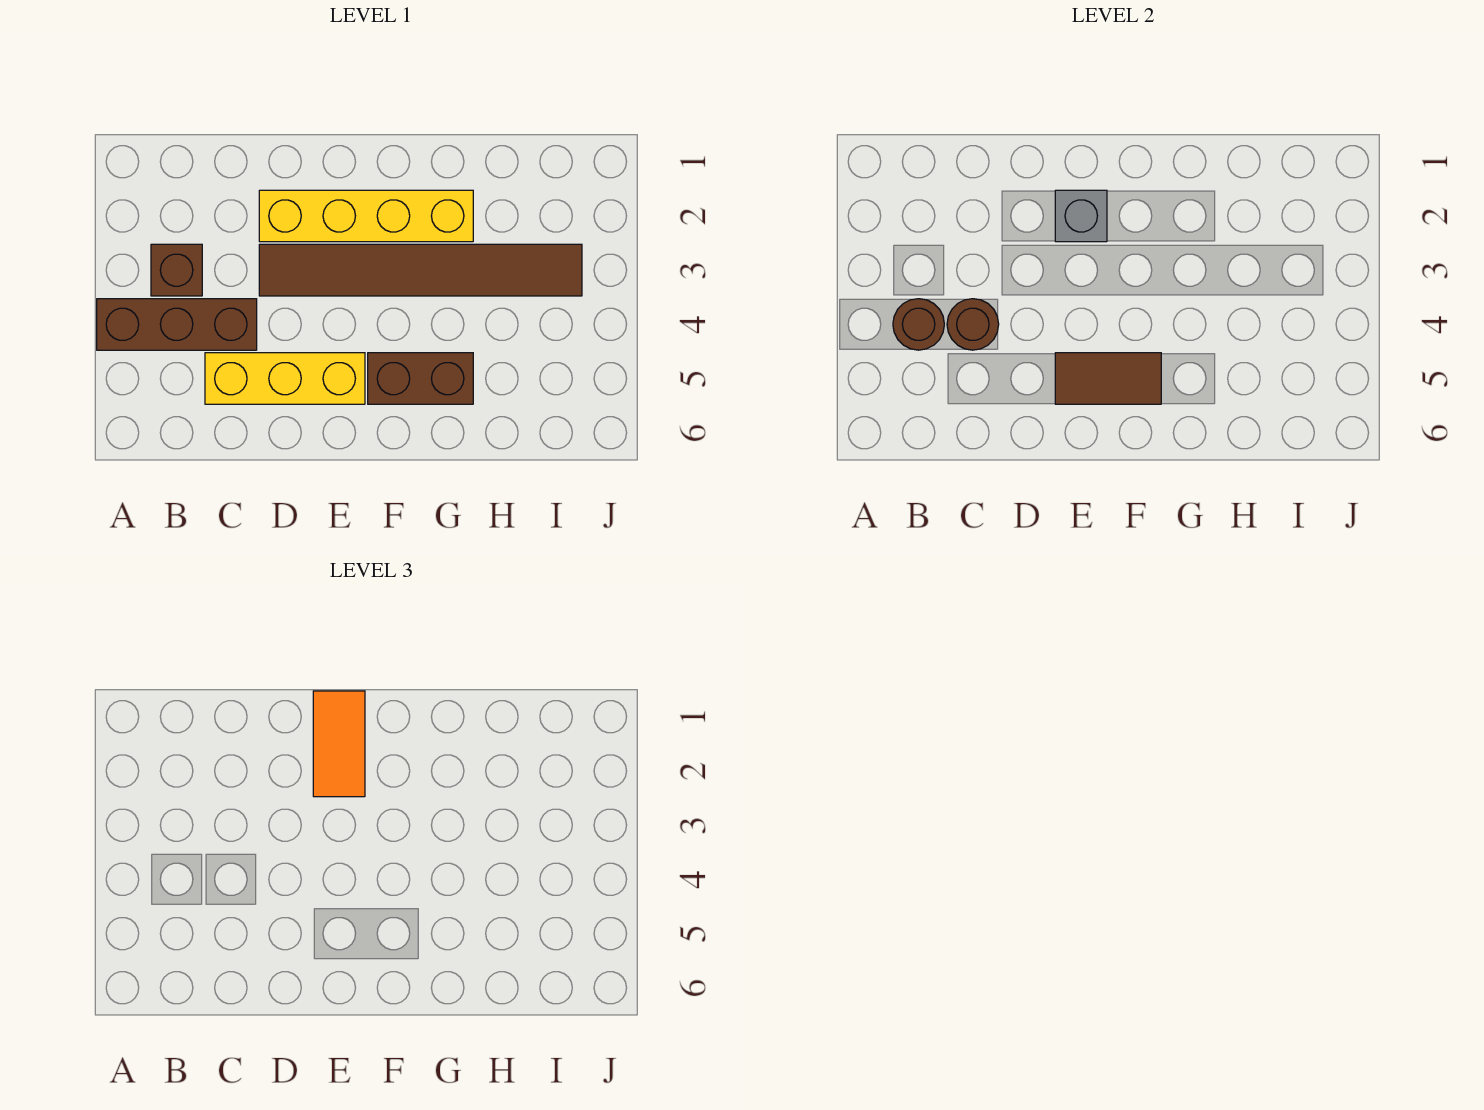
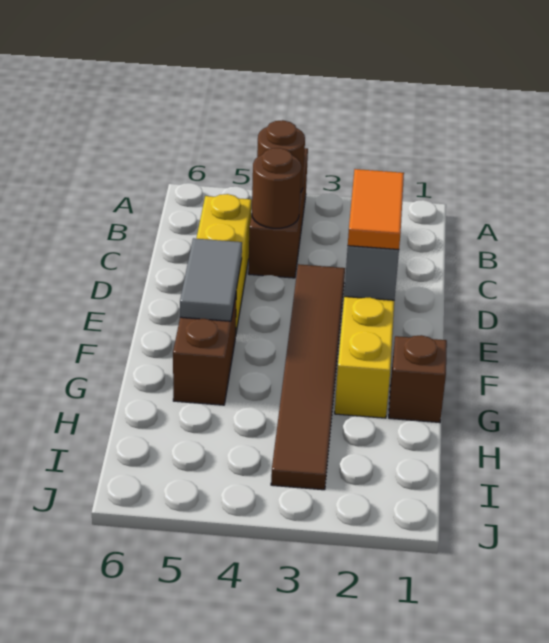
brown brick B3 level 1 -> brown brick G1 level 1
orange tile E1:E2 level 3 -> orange tile D2:E2 level 3
brown tile E5:F5 level 2 -> grey tile E5:F5 level 2

